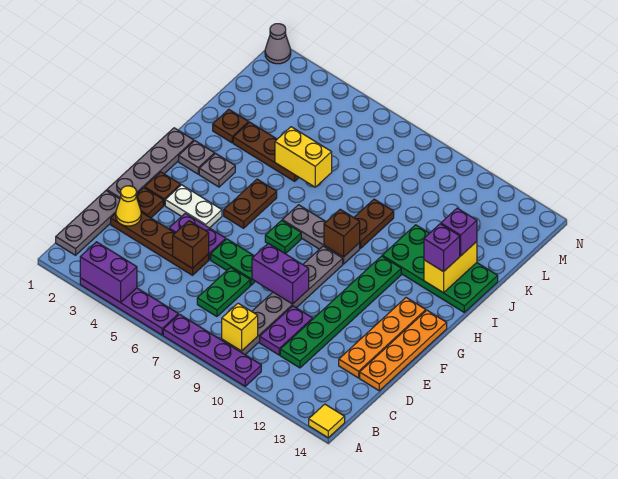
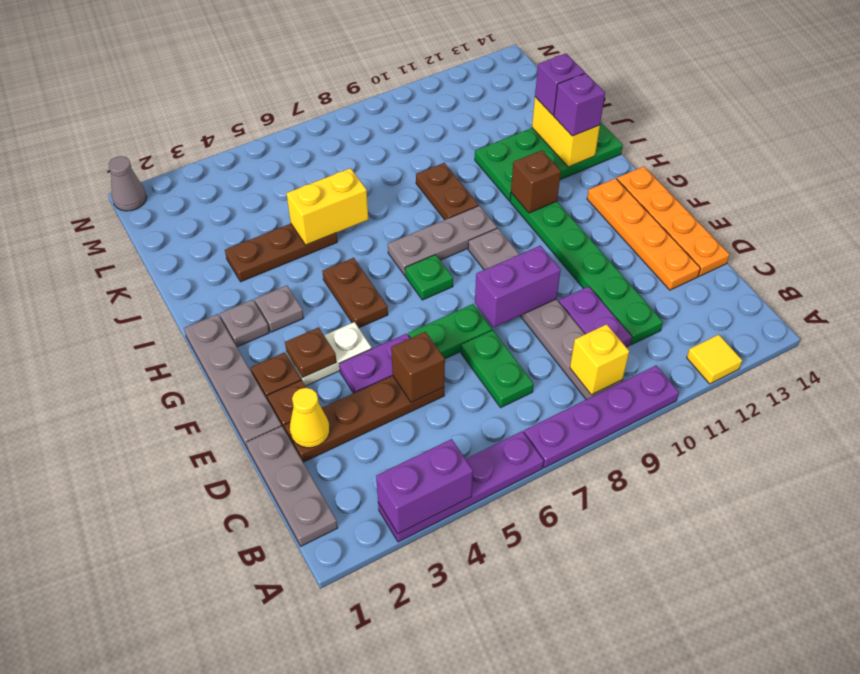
yellow tile A14 level 1 -> yellow tile A12 level 1
brown brick H9 level 2 -> brown brick H11 level 2
brown plate J2 level 1 -> brown plate F3 level 2

